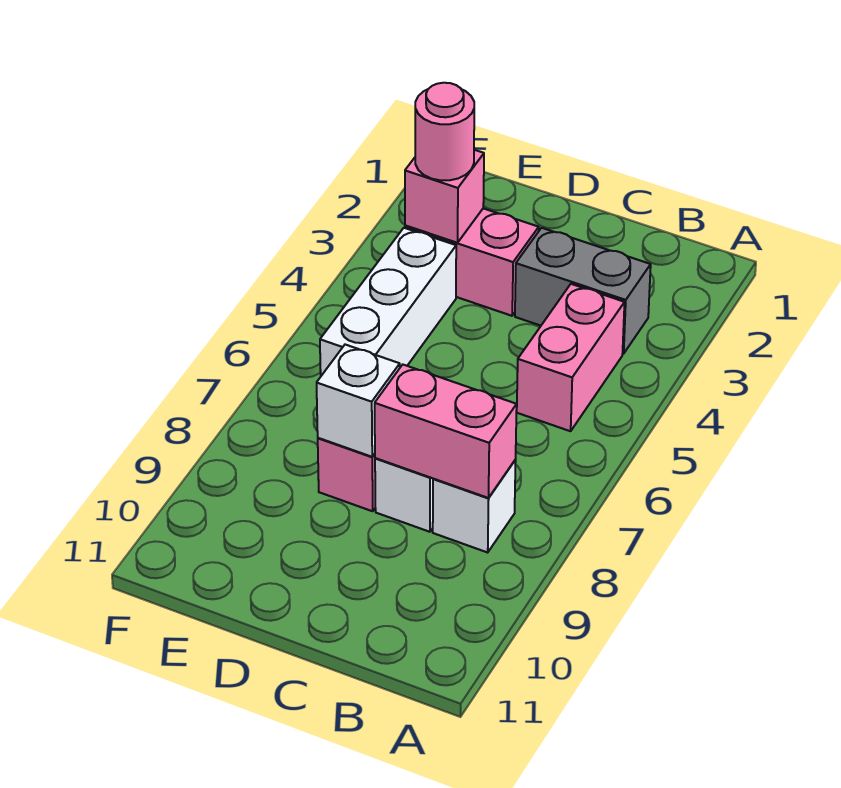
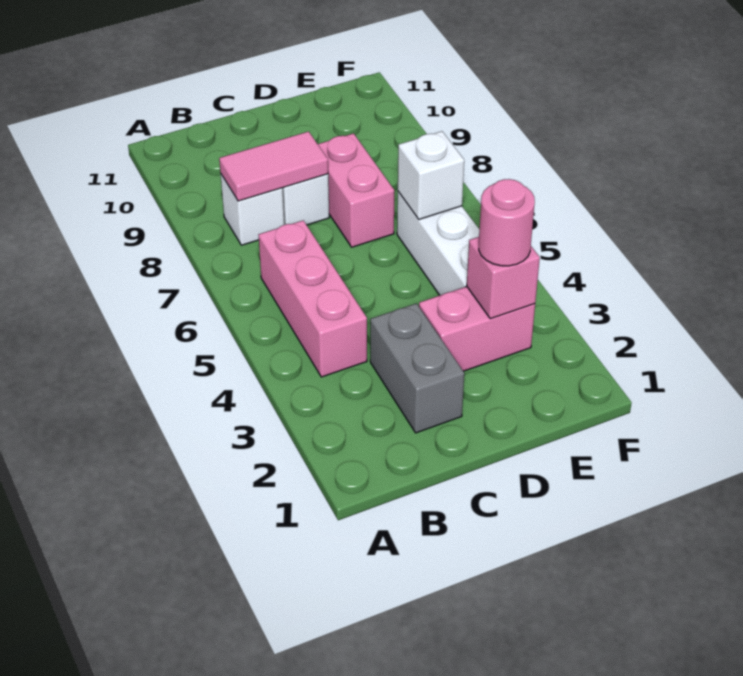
grey brick B3:C3 level 1 -> grey brick C2:C3 level 1
pink brick B4:B5 level 1 -> pink brick B4:B6 level 1
pink brick B8:C8 level 2 -> pink tile B8:C8 level 2
white brick D8 level 2 -> white brick E6 level 2

